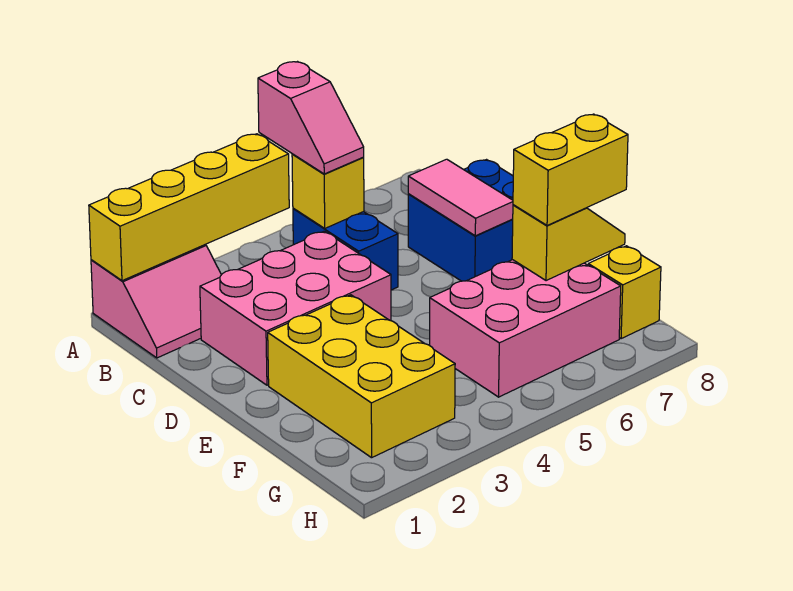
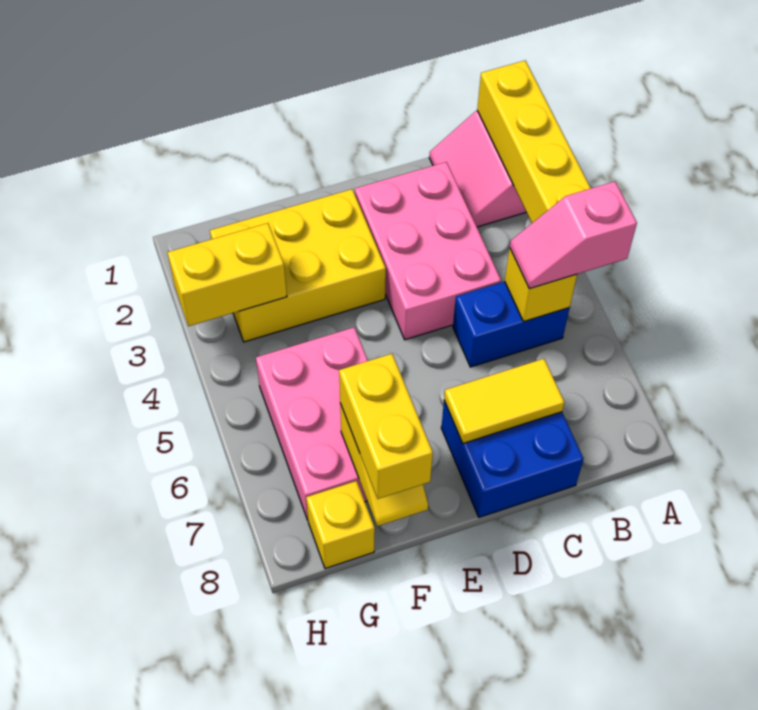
pink tile C7:D7 level 2 -> yellow tile C7:D7 level 2
none -> yellow brick G3:H3 level 2

